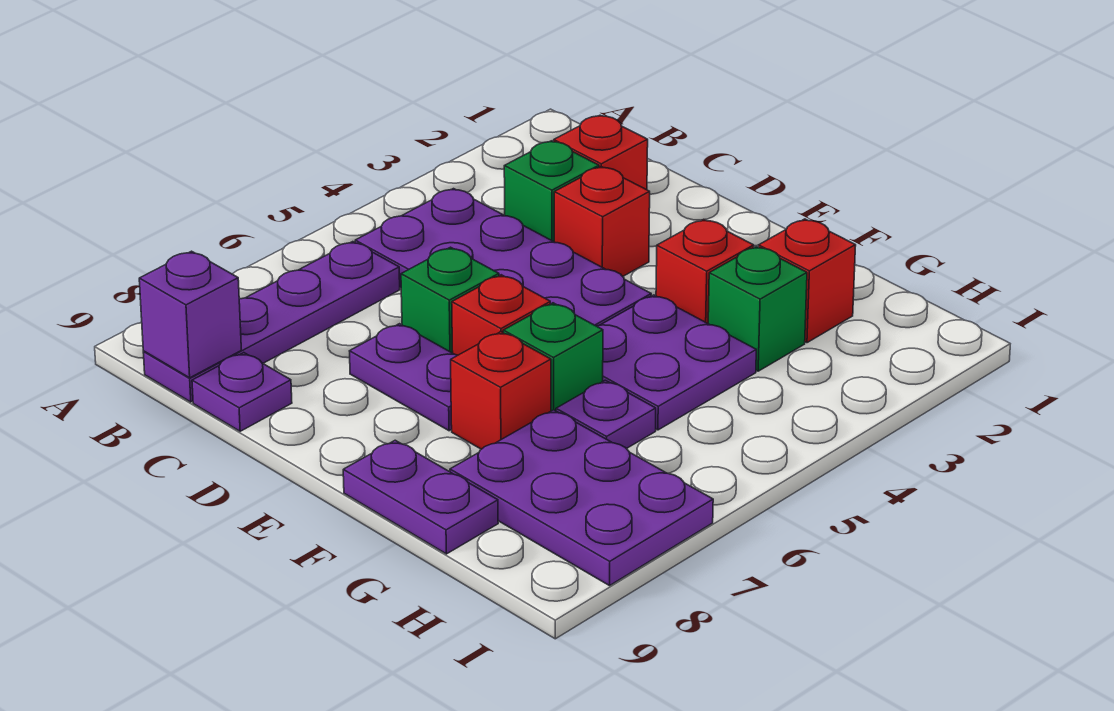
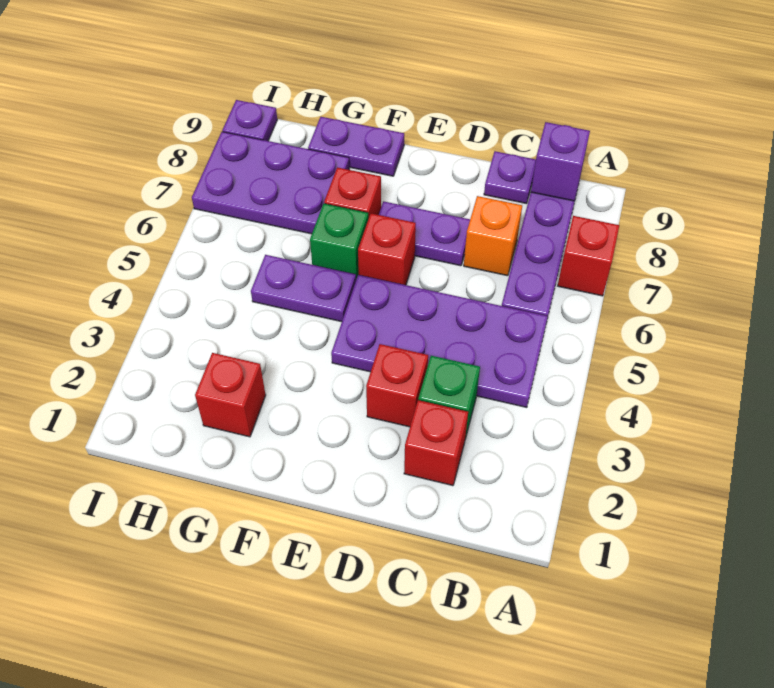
none -> orange brick C7 level 1
green brick D6 level 1 -> none
red brick F3 level 1 -> red brick A7 level 1
purple plate F4:G5 level 1 -> purple plate F5:G5 level 1
green brick G3 level 1 -> none
purple plate G6 level 1 -> purple plate I9 level 1

